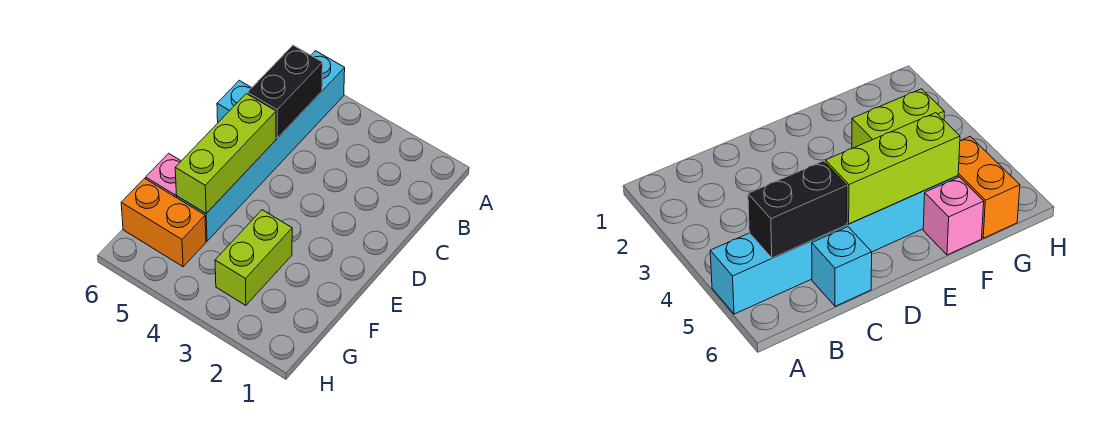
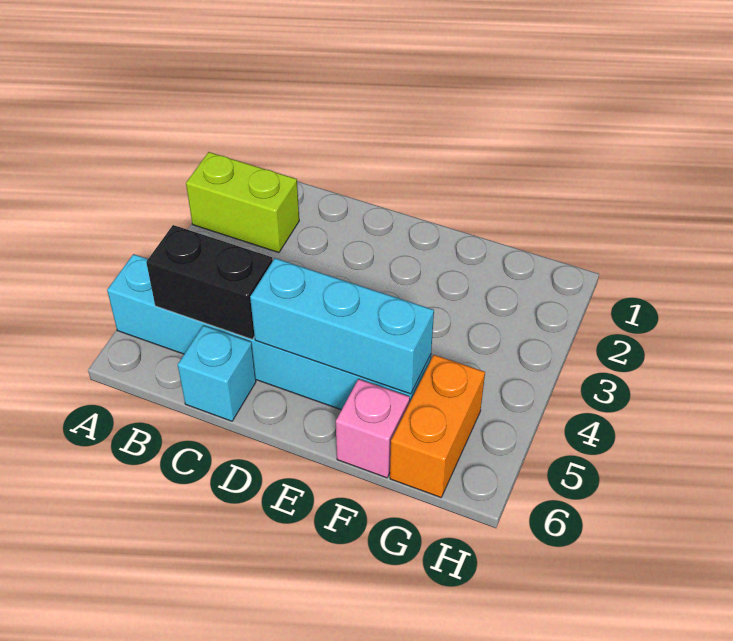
lime brick D5:F5 level 2 -> cyan brick D5:F5 level 2
lime brick F3:G3 level 1 -> lime brick A2:B2 level 1

